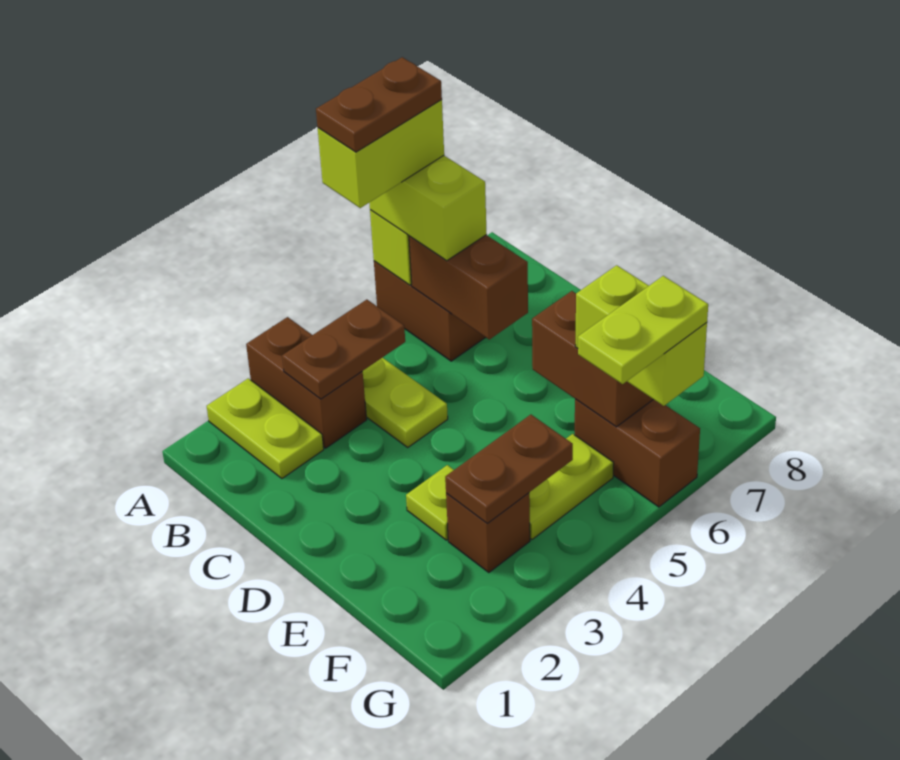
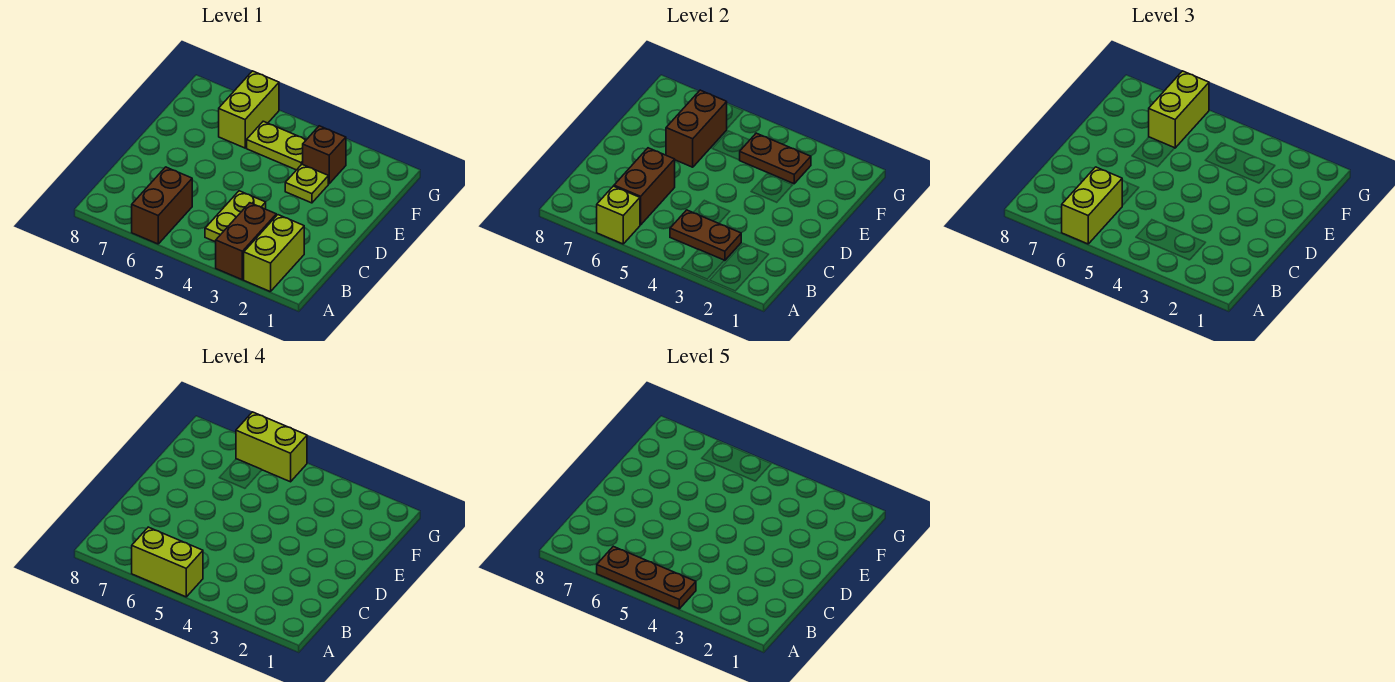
lime plate A2:B2 level 1 -> lime brick A2:B2 level 1
brown plate A5:A6 level 5 -> brown plate A4:A6 level 5
brown brick F6:G6 level 1 -> lime brick F6:G6 level 1
lime plate G5:G6 level 4 -> lime brick G5:G6 level 4

